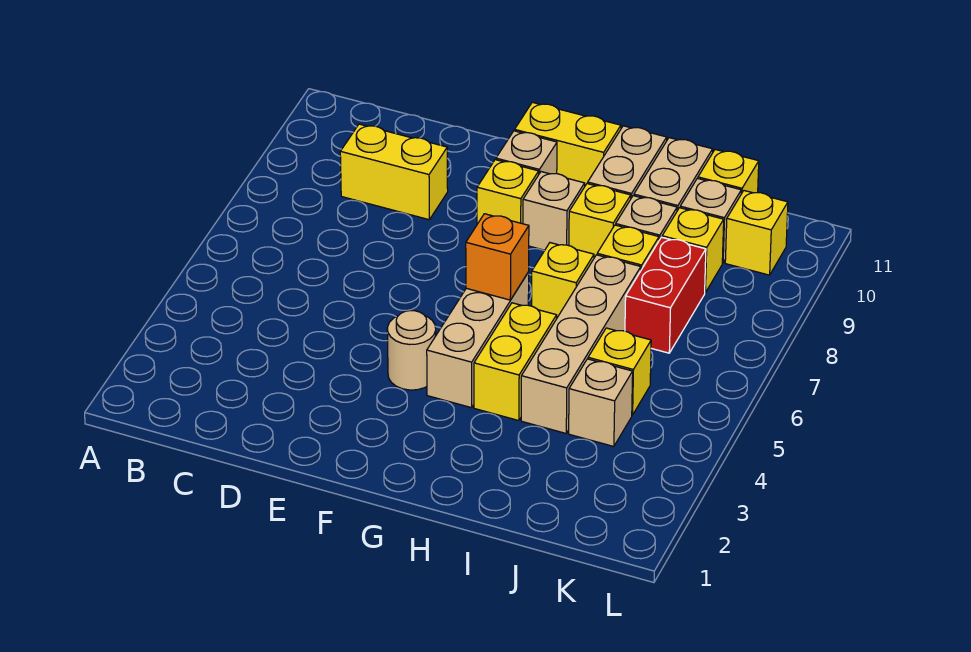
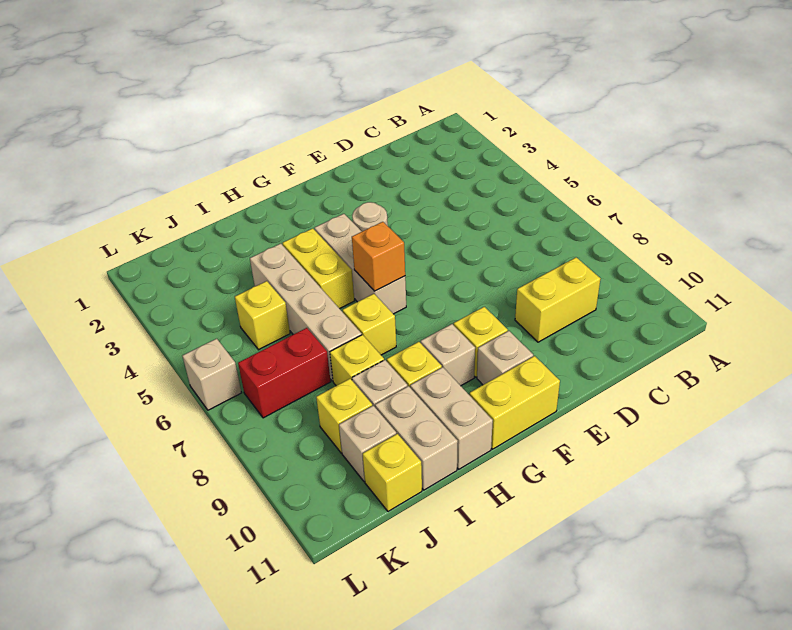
tan brick J4 level 1 -> tan brick L6 level 1
red brick J7:J8 level 1 -> red brick J7:K7 level 1
yellow brick K10 level 1 -> none

